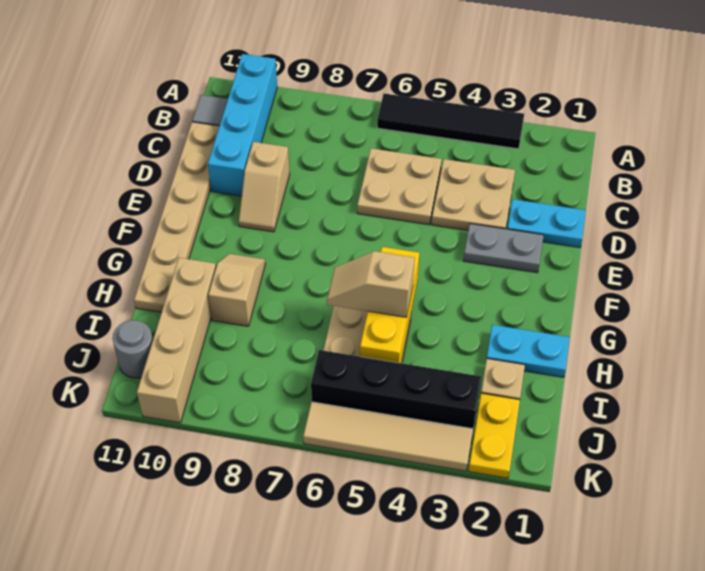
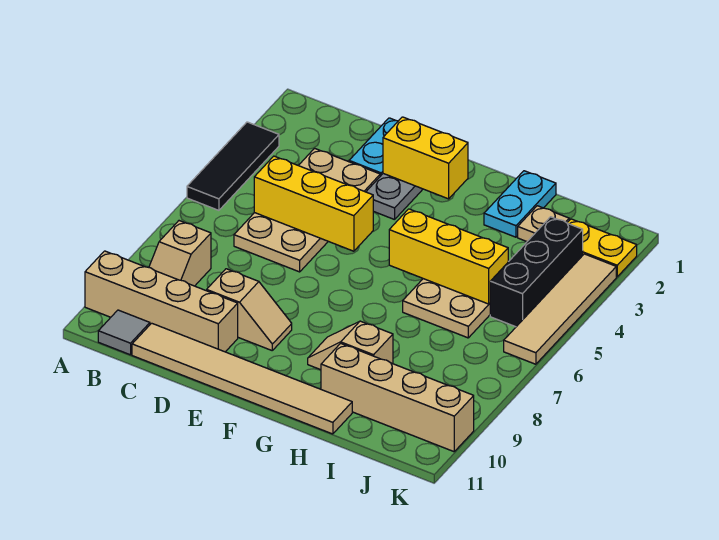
black tile A3:A6 level 1 -> black tile A3:A5 level 1
cyan brick A10:D10 level 1 -> tan brick A10:D10 level 1
none -> yellow brick C5:E5 level 2
tan plate C11:H11 level 1 -> tan tile C11:H11 level 1
none -> yellow brick E2:F2 level 2
tan slope H5:H6 level 3 top 5 -> tan slope B8:B9 level 1 top 8
black brick J3:J6 level 1 -> black brick J3:J5 level 1
grey round brick J11 level 1 -> none

